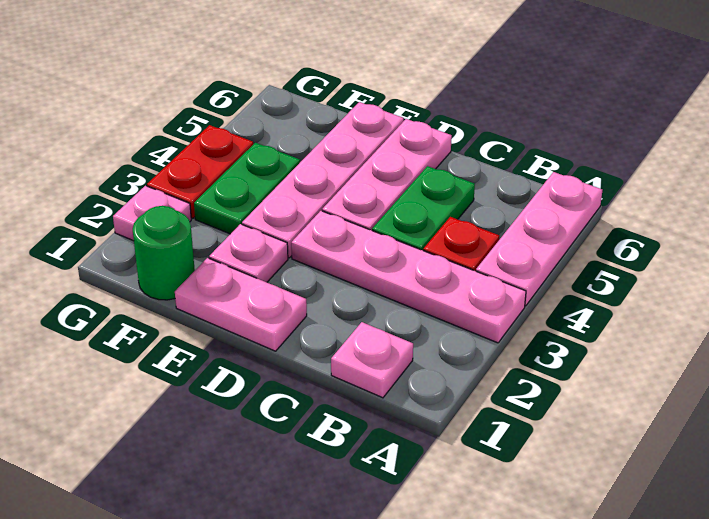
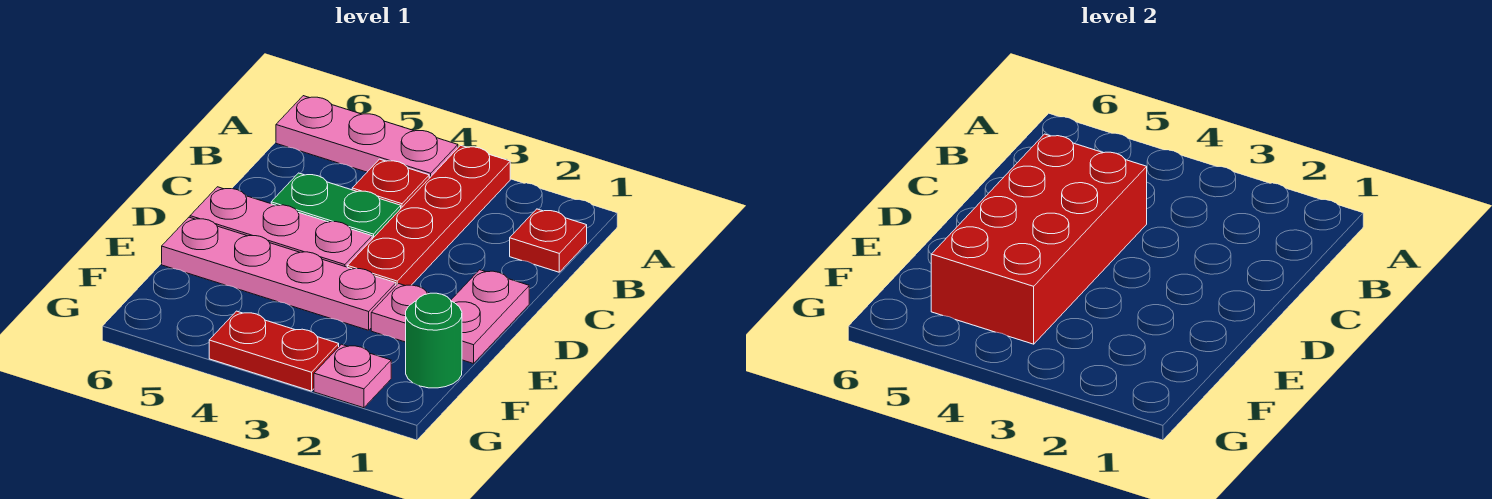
pink plate A3:D3 level 1 -> red plate A3:D3 level 1
pink plate B1 level 1 -> red plate B1 level 1
none -> red brick C4:F5 level 2
green plate F3:F4 level 1 -> none

